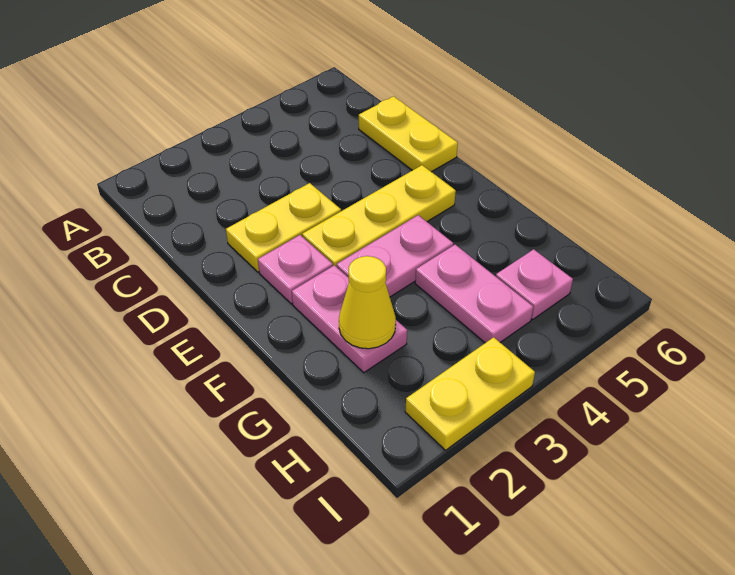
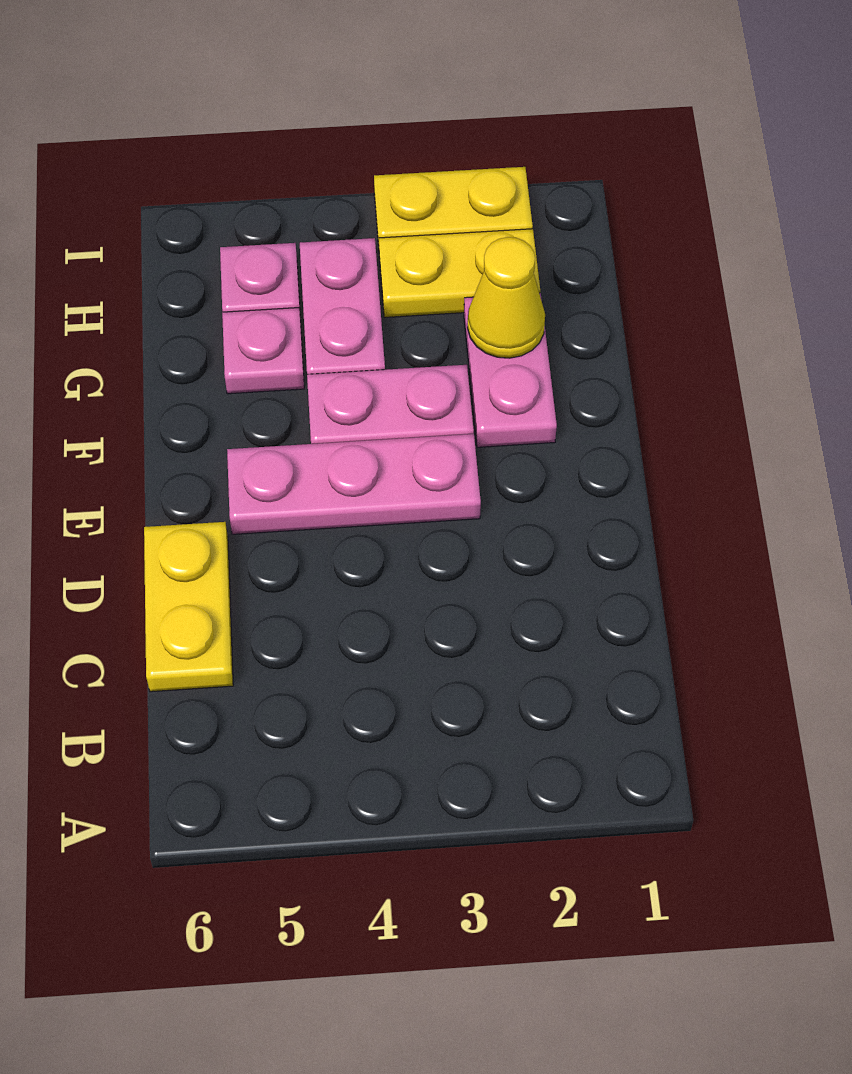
yellow plate D2:D3 level 1 -> yellow plate H2:H3 level 1
pink plate E2 level 1 -> pink plate G5 level 1
yellow plate E3:E5 level 1 -> pink plate E3:E5 level 1

